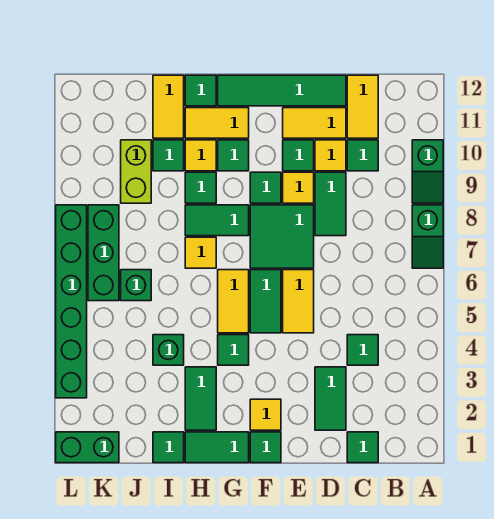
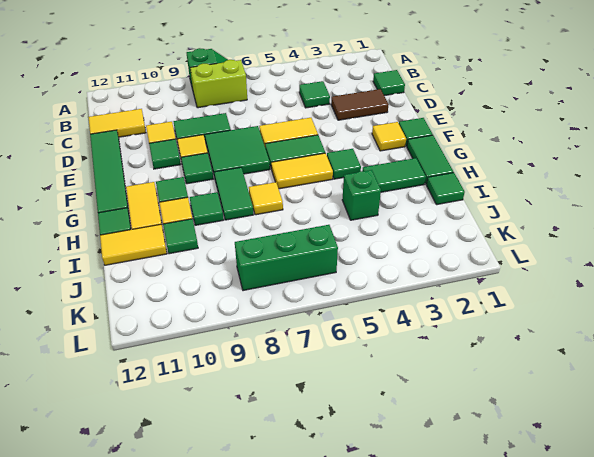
green slope A9:A10 level 1 top 10 -> none
green tile C10 level 1 -> none
green tile D2:D3 level 1 -> brown tile D2:D3 level 1
yellow tile D11:E11 level 1 -> none
green brick J6 level 1 -> none
lime brick J9:J10 level 1 -> lime brick B7:B8 level 1
green brick K1:L1 level 1 -> none
green brick L3:L8 level 1 -> none

